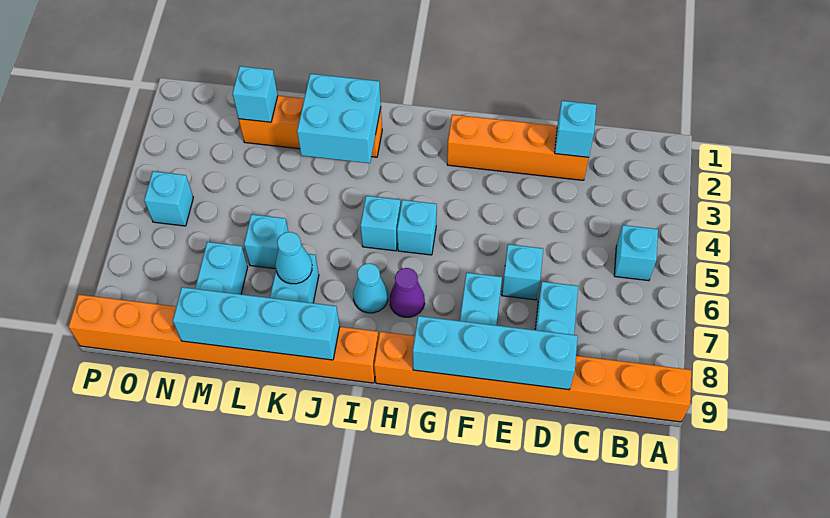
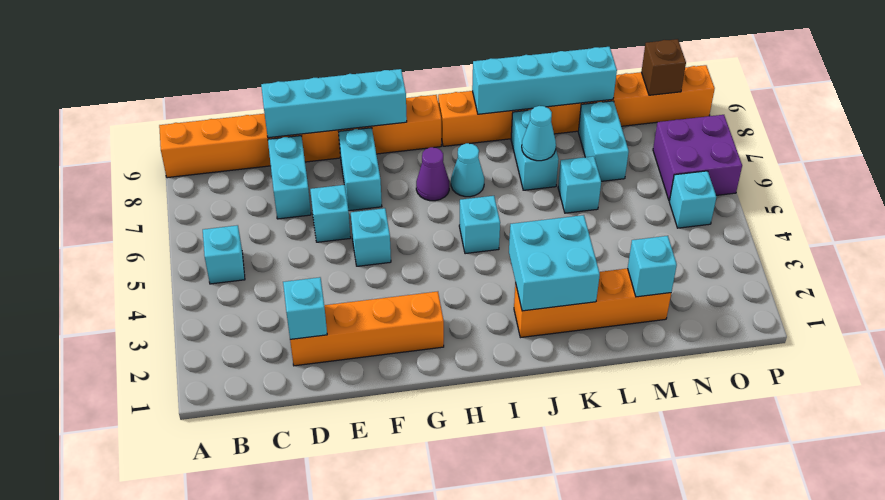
cyan brick H5 level 1 -> cyan brick F5 level 1
none -> purple brick O6:P7 level 1
none -> brown brick O9 level 2

